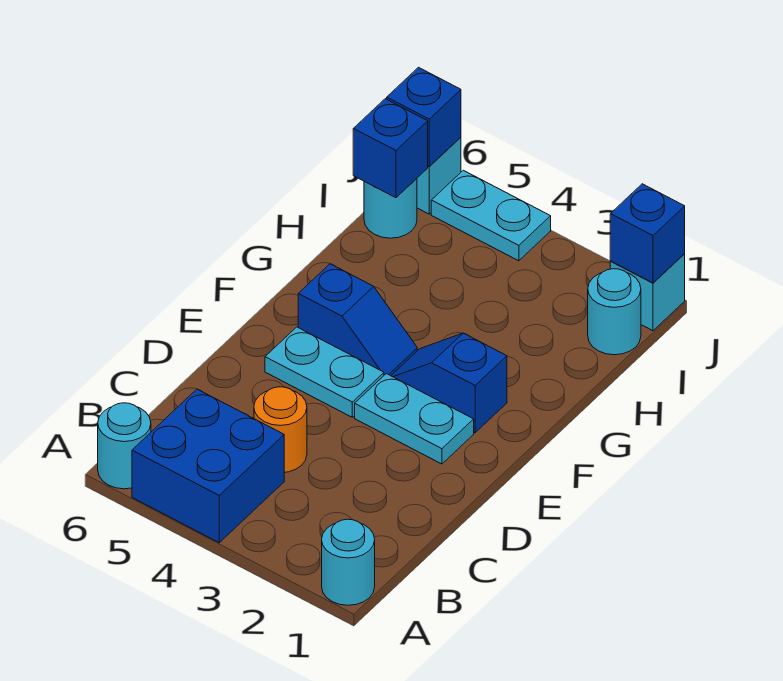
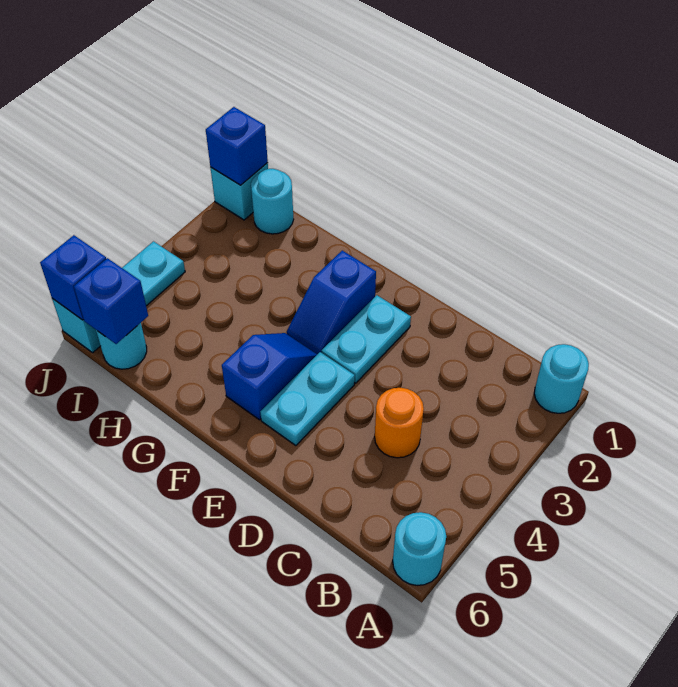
blue brick A4:B5 level 1 -> none

